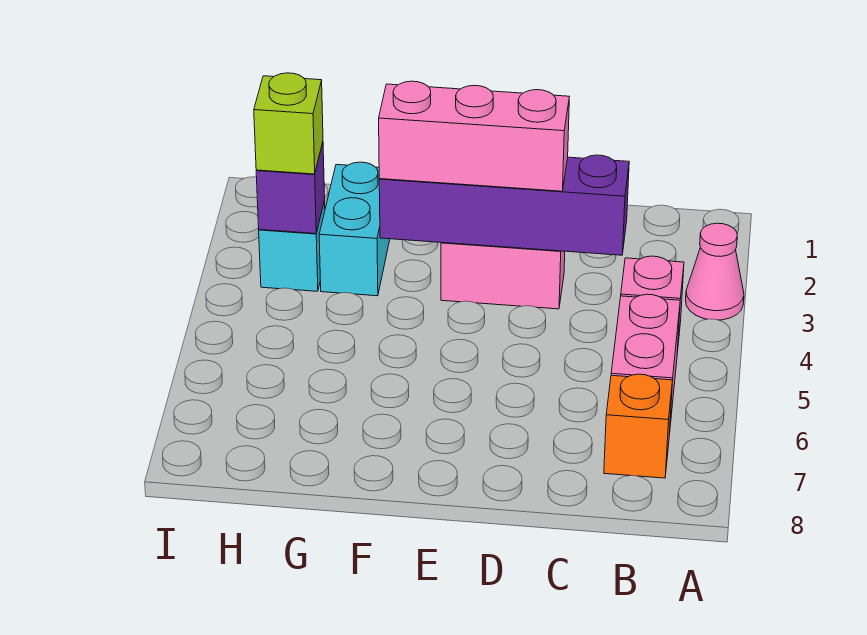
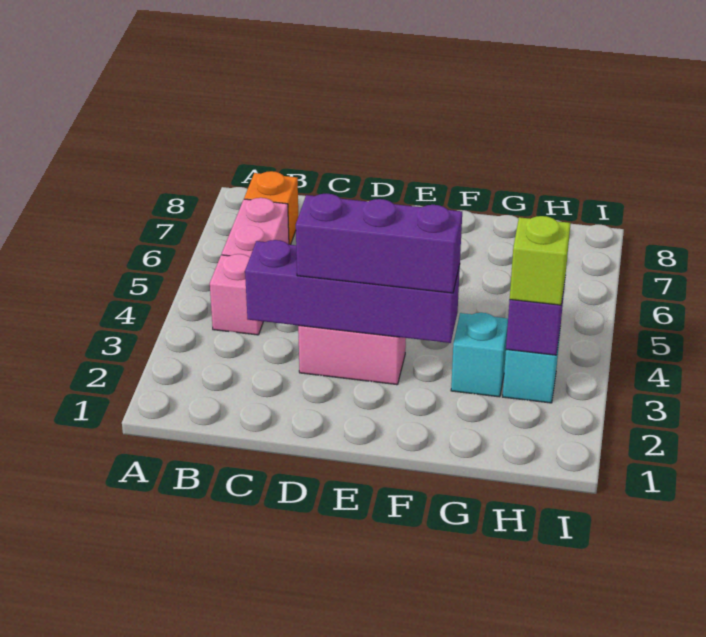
pink cone A3 level 1 -> none
pink brick D3:F3 level 3 -> purple brick D3:F3 level 3
cyan brick G2:G3 level 1 -> cyan brick G3 level 1

